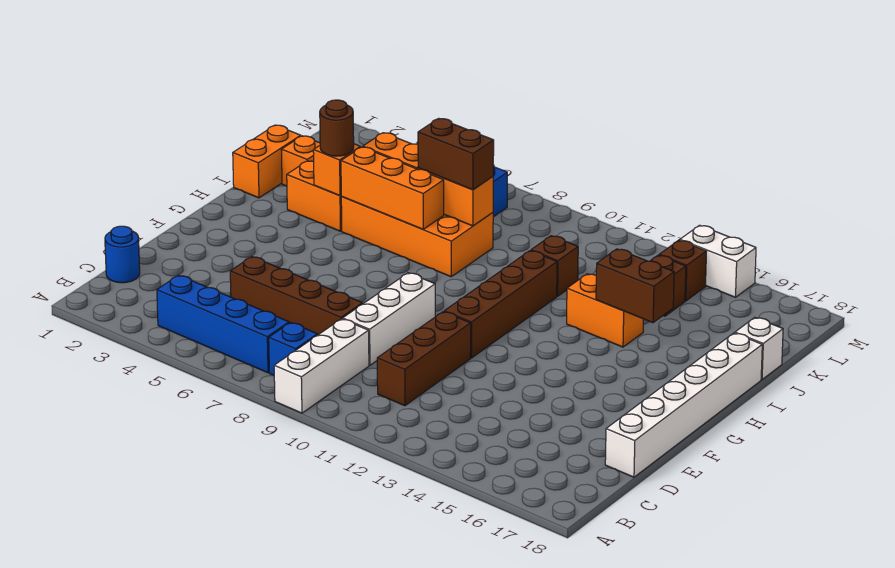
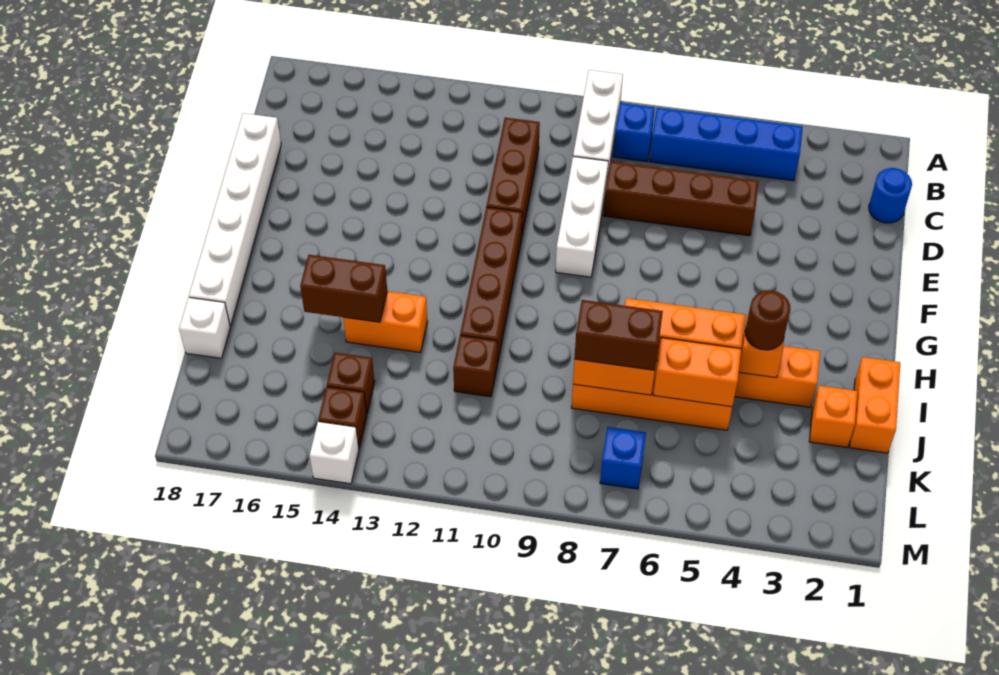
white brick M14:M15 level 1 -> white brick M14 level 1

